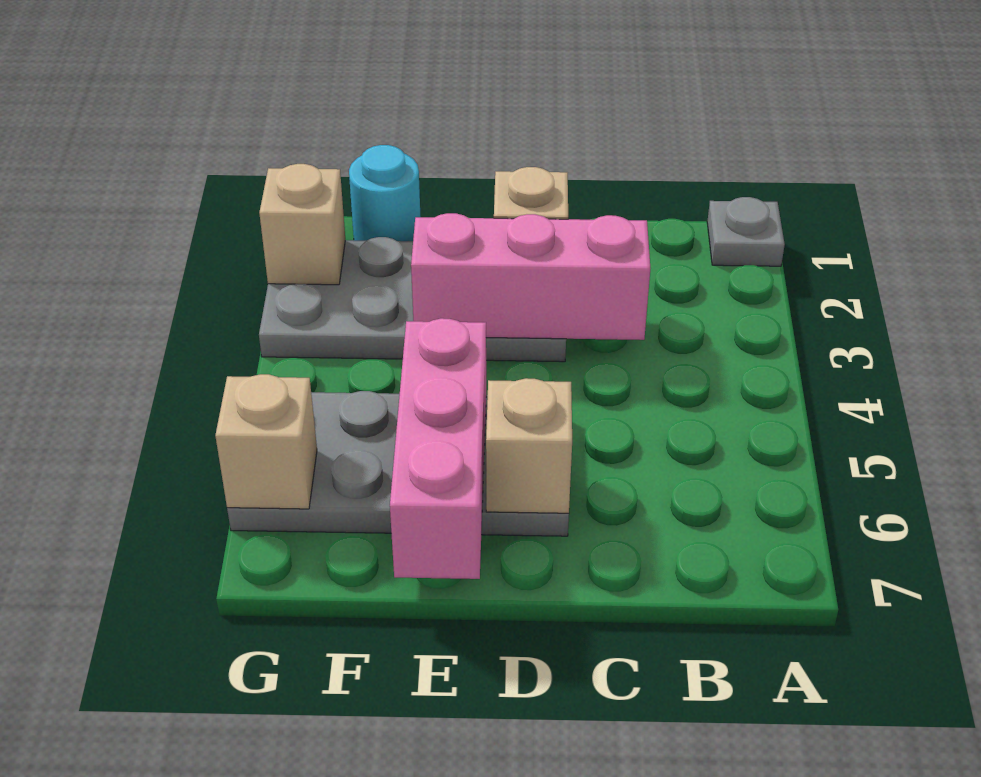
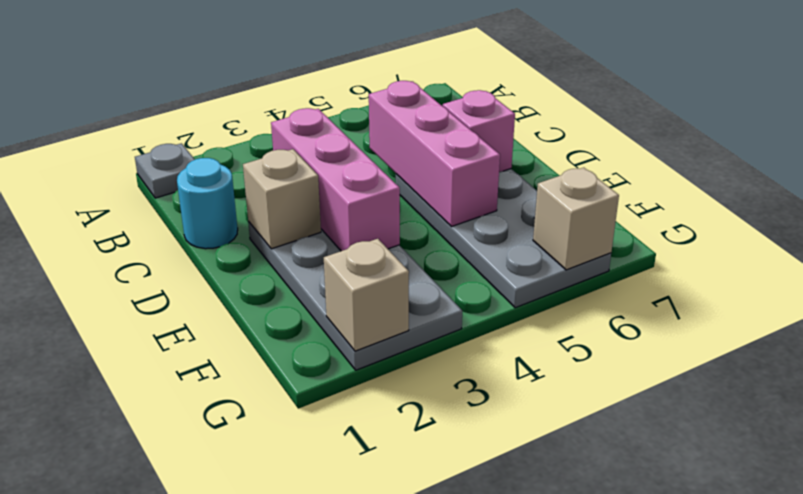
tan brick D6 level 2 -> pink brick D6 level 2
pink brick E5:E7 level 2 -> pink brick C5:E5 level 2
cyan round brick F1 level 1 -> cyan round brick C1 level 1

